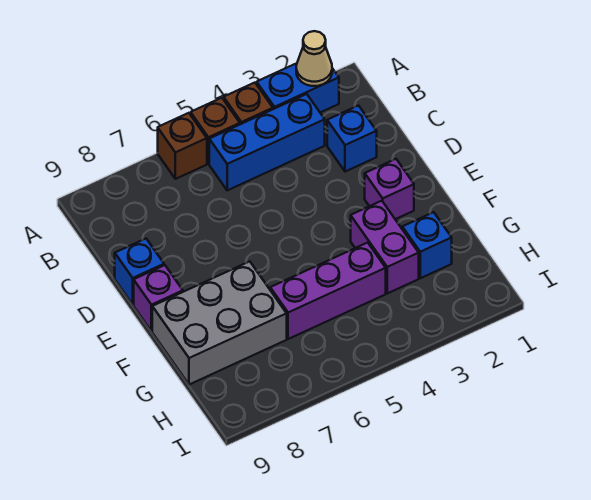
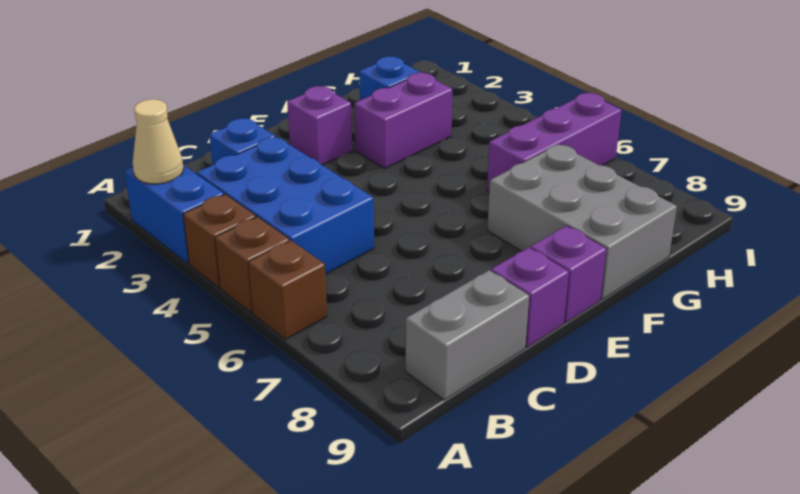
blue brick B3:B5 level 1 -> blue brick B3:C5 level 1
none -> grey brick B9:C9 level 1
blue brick D9 level 1 -> purple brick D9 level 1
purple brick G4:G6 level 1 -> purple brick G6:I6 level 1

